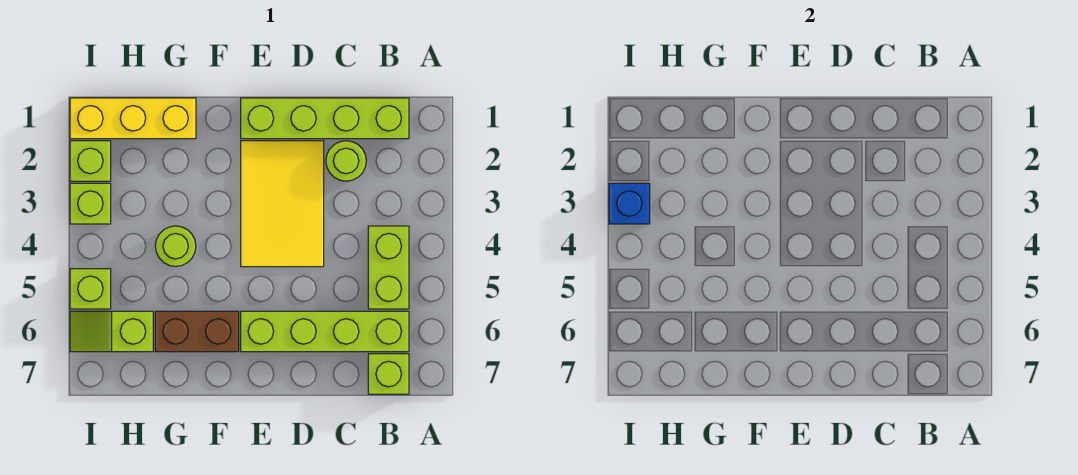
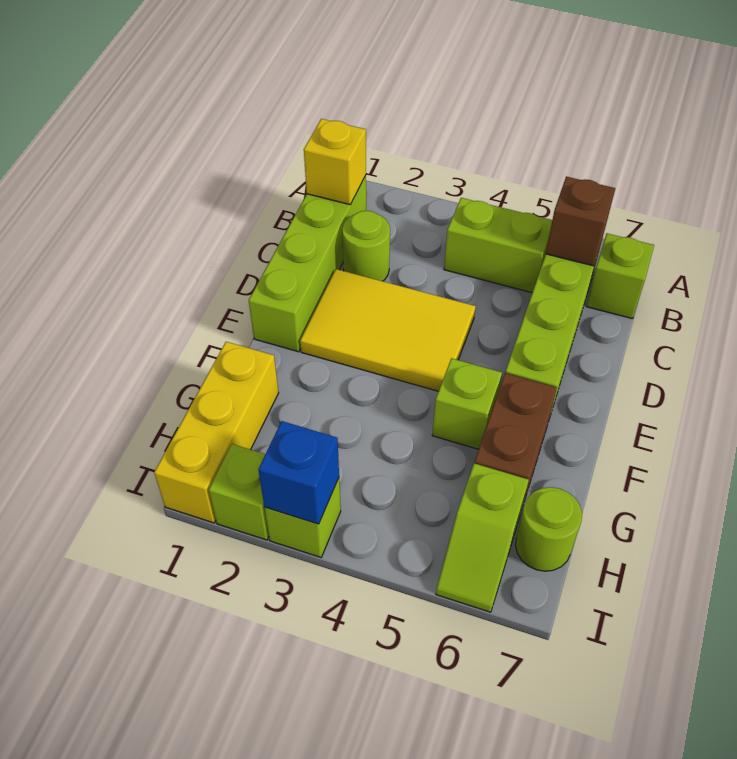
none -> yellow brick B1 level 2
none -> brown brick B6 level 2
lime round brick G4 level 1 -> lime round brick H7 level 1
lime brick I5 level 1 -> lime brick F5 level 1

